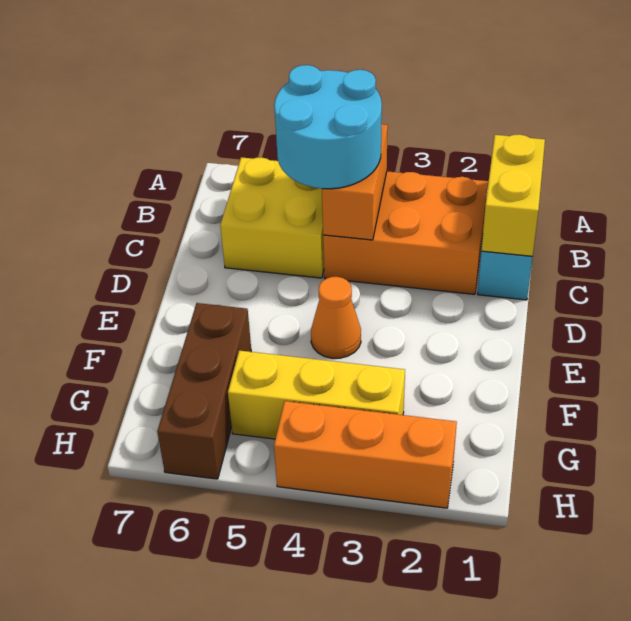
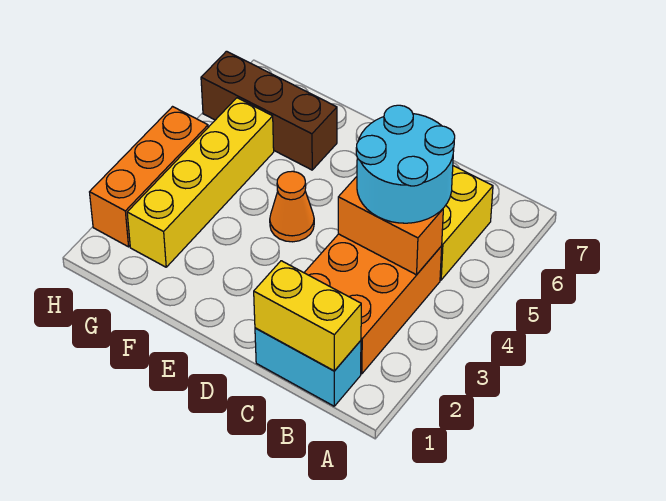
yellow brick G3:G5 level 1 -> yellow brick G2:G5 level 1

